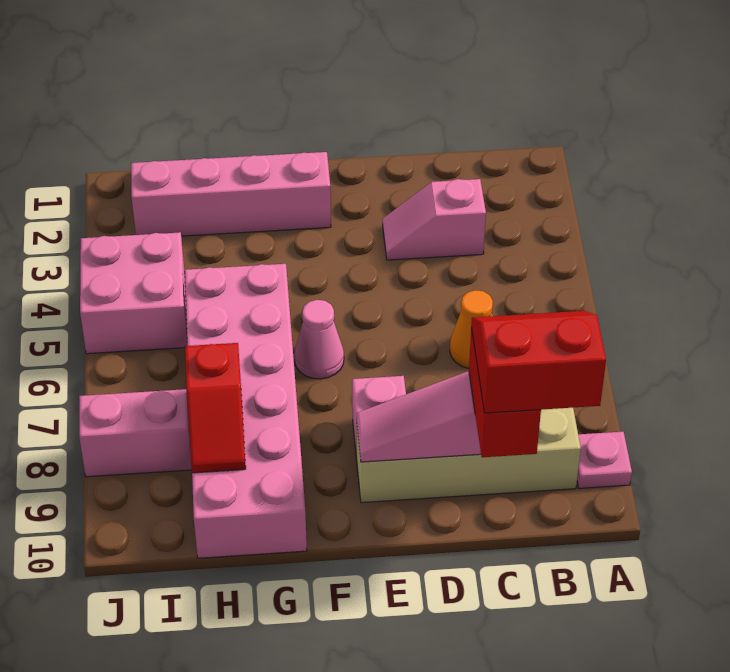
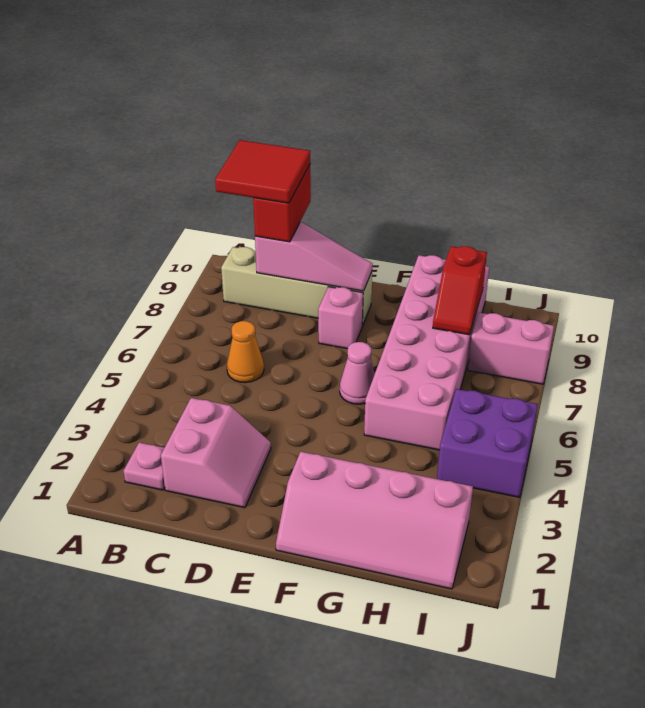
pink plate A9 level 1 -> pink plate B2 level 1
red slope B9:C10 level 4 top 10 -> red tile B9:C10 level 4
pink slope C3:D3 level 1 top C -> pink slope C2:D3 level 1 top C
red slope H8:H9 level 2 top 8 -> red slope H8:H9 level 2 top 9
pink brick I4:J5 level 1 -> purple brick I4:J5 level 1

